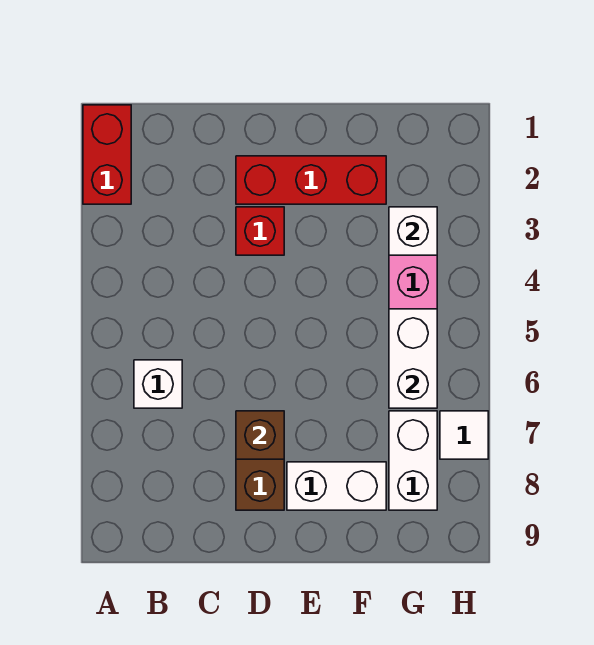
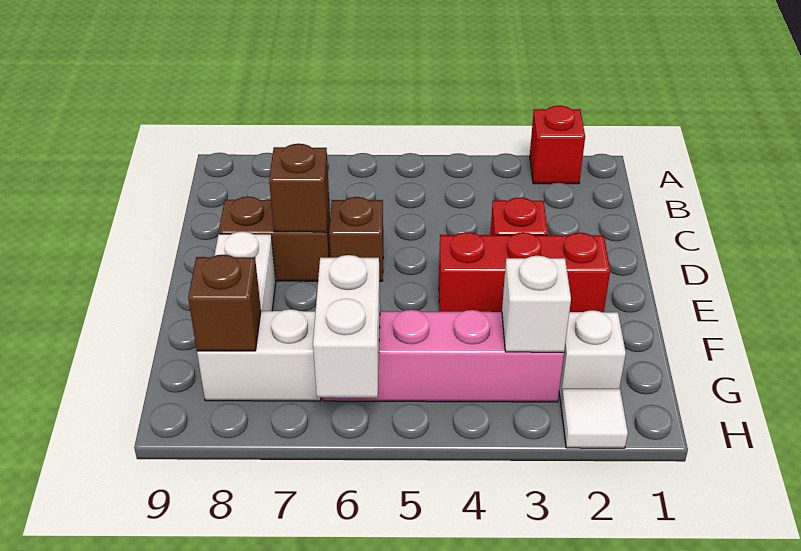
red brick A1:A2 level 1 -> red brick A2 level 1
white brick B6 level 1 -> white brick G2 level 1
red brick D2:F2 level 1 -> red brick E2:E4 level 1
none -> brown brick D6 level 1
white brick G5:G6 level 2 -> white brick G6:H6 level 2
none -> brown brick G8 level 2
white tile H7 level 1 -> white tile H2 level 1

